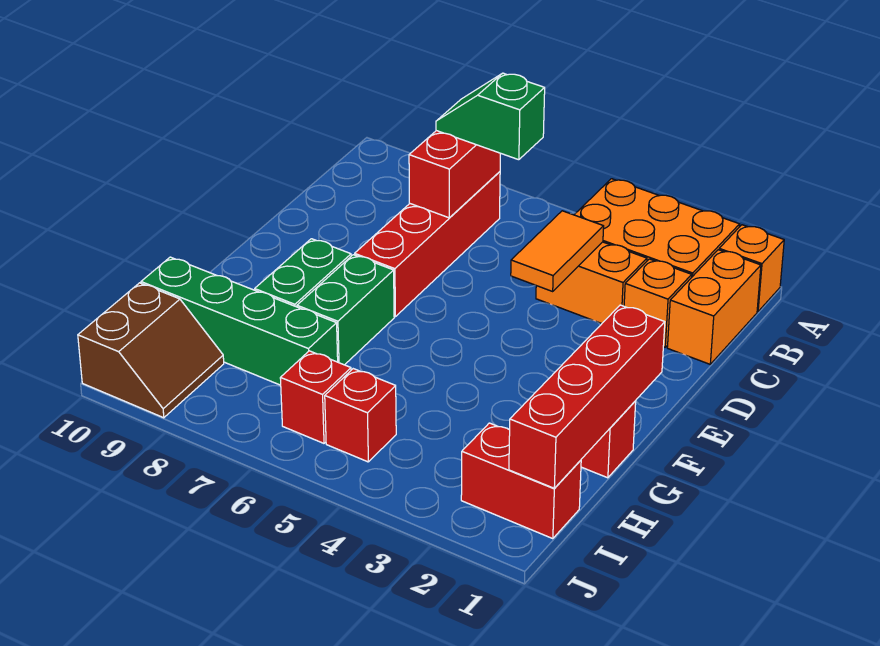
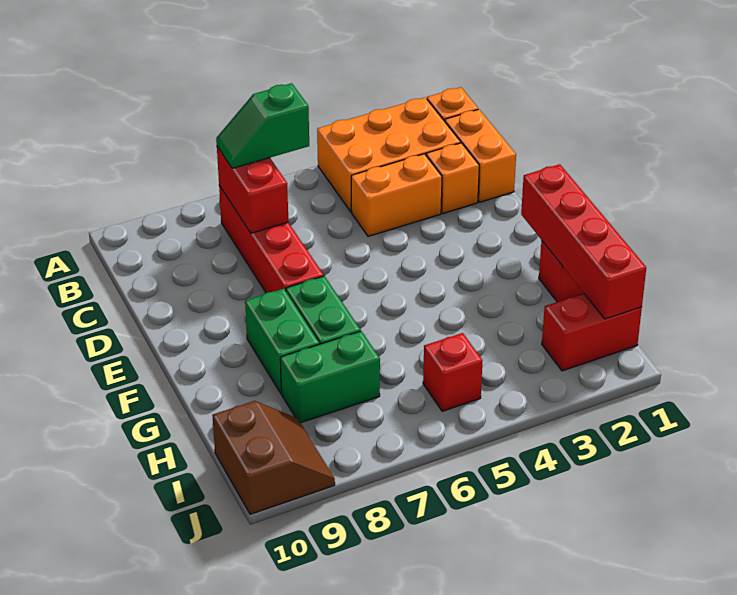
orange tile C4:D4 level 2 -> none
green brick H7:H10 level 1 -> green brick H7:H8 level 1
red brick I6 level 1 -> none

